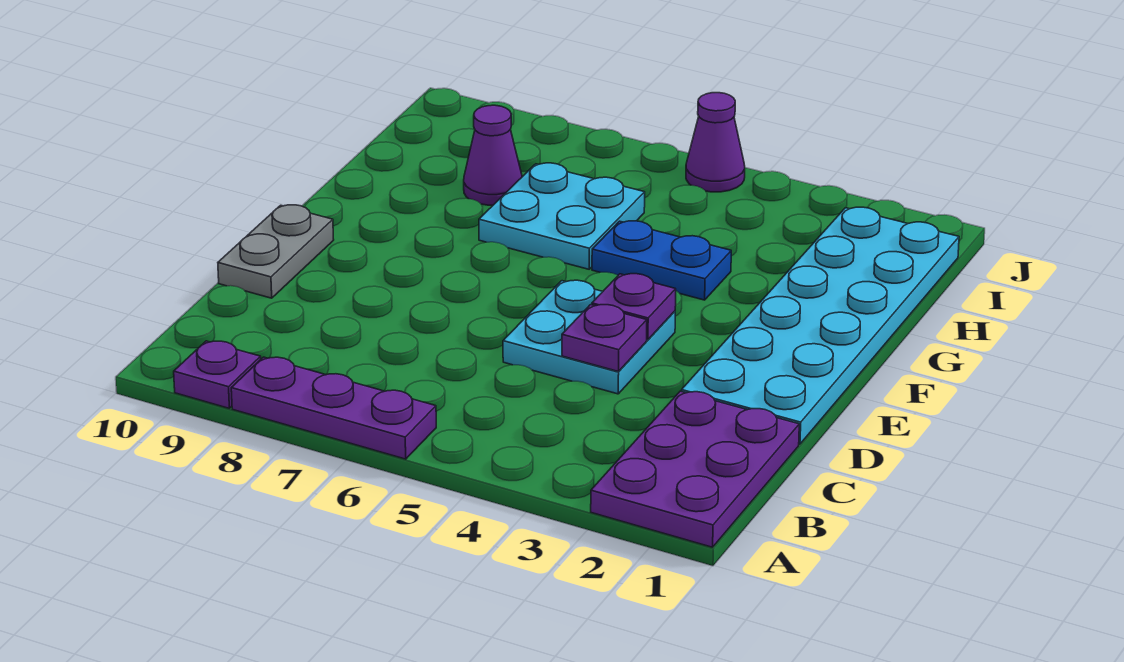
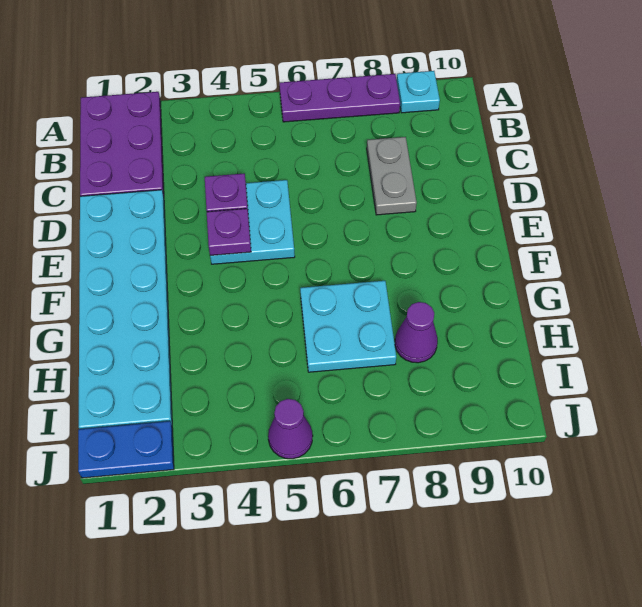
purple plate A9 level 1 -> cyan plate A9 level 1
grey plate D10:E10 level 1 -> grey plate C8:D8 level 1
blue plate G4:G5 level 1 -> blue plate J1:J2 level 1

